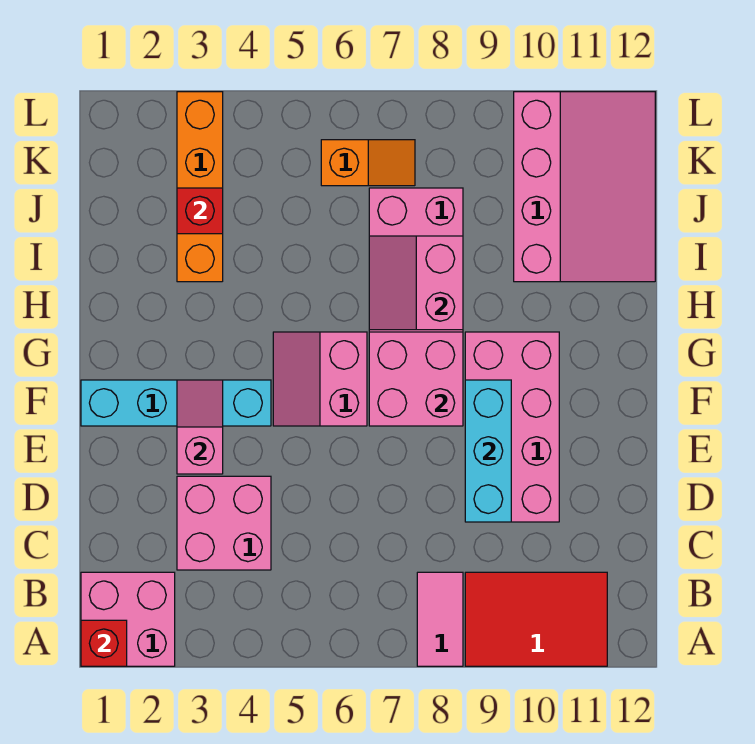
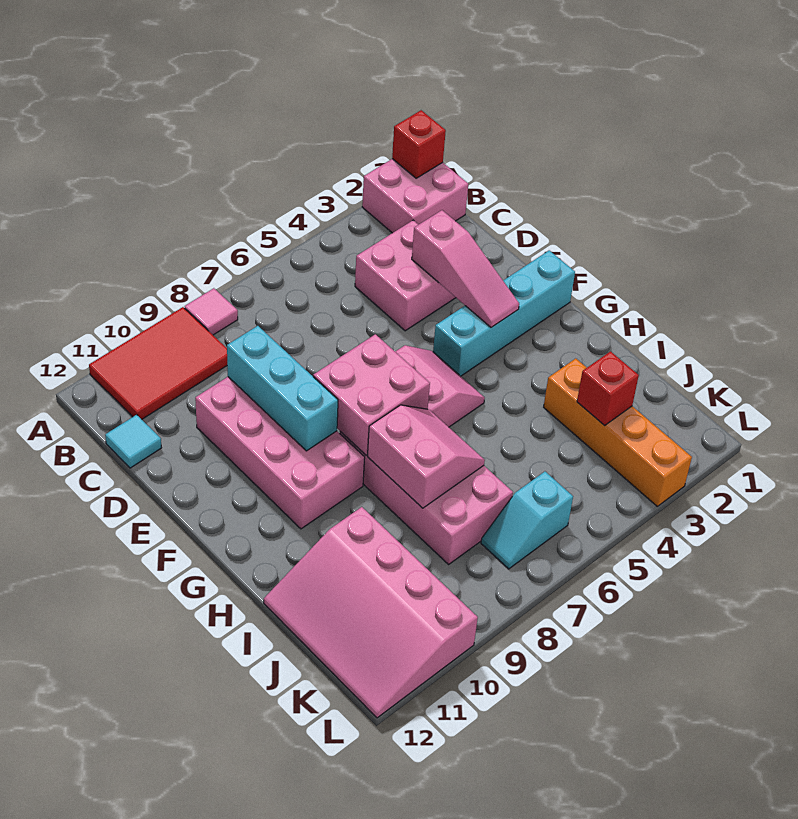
pink tile A8:B8 level 1 -> pink tile A8 level 1
none -> cyan tile C12 level 1
pink slope E3:F3 level 2 top E -> pink slope D3:F3 level 2 top D
orange slope K6:K7 level 1 top 6 -> cyan slope K6:K7 level 1 top 6

